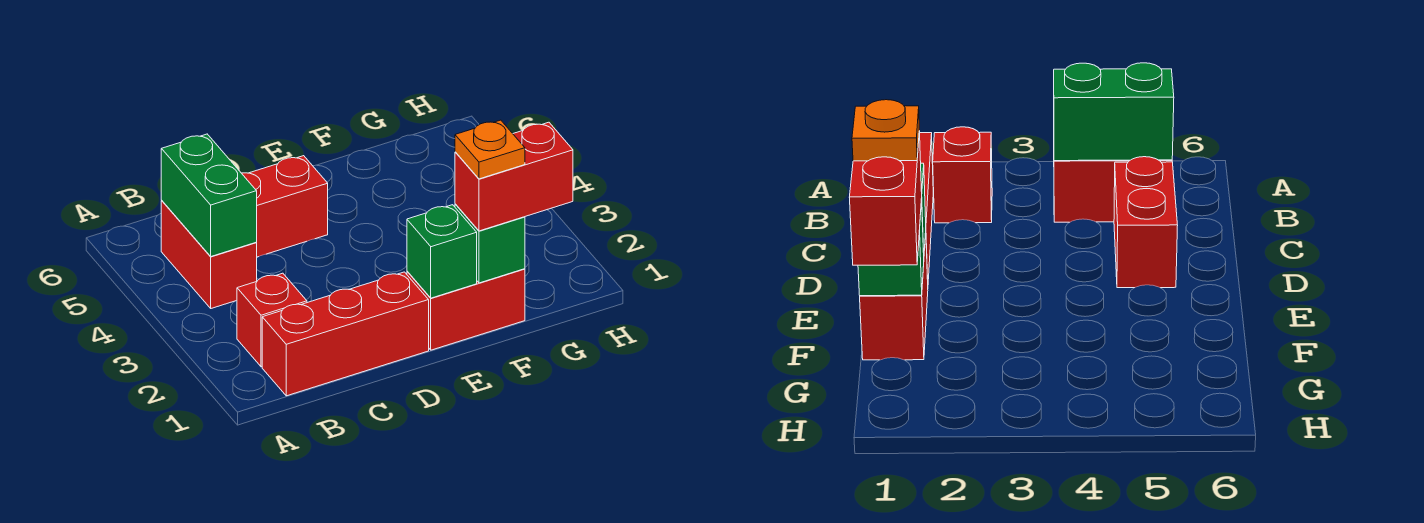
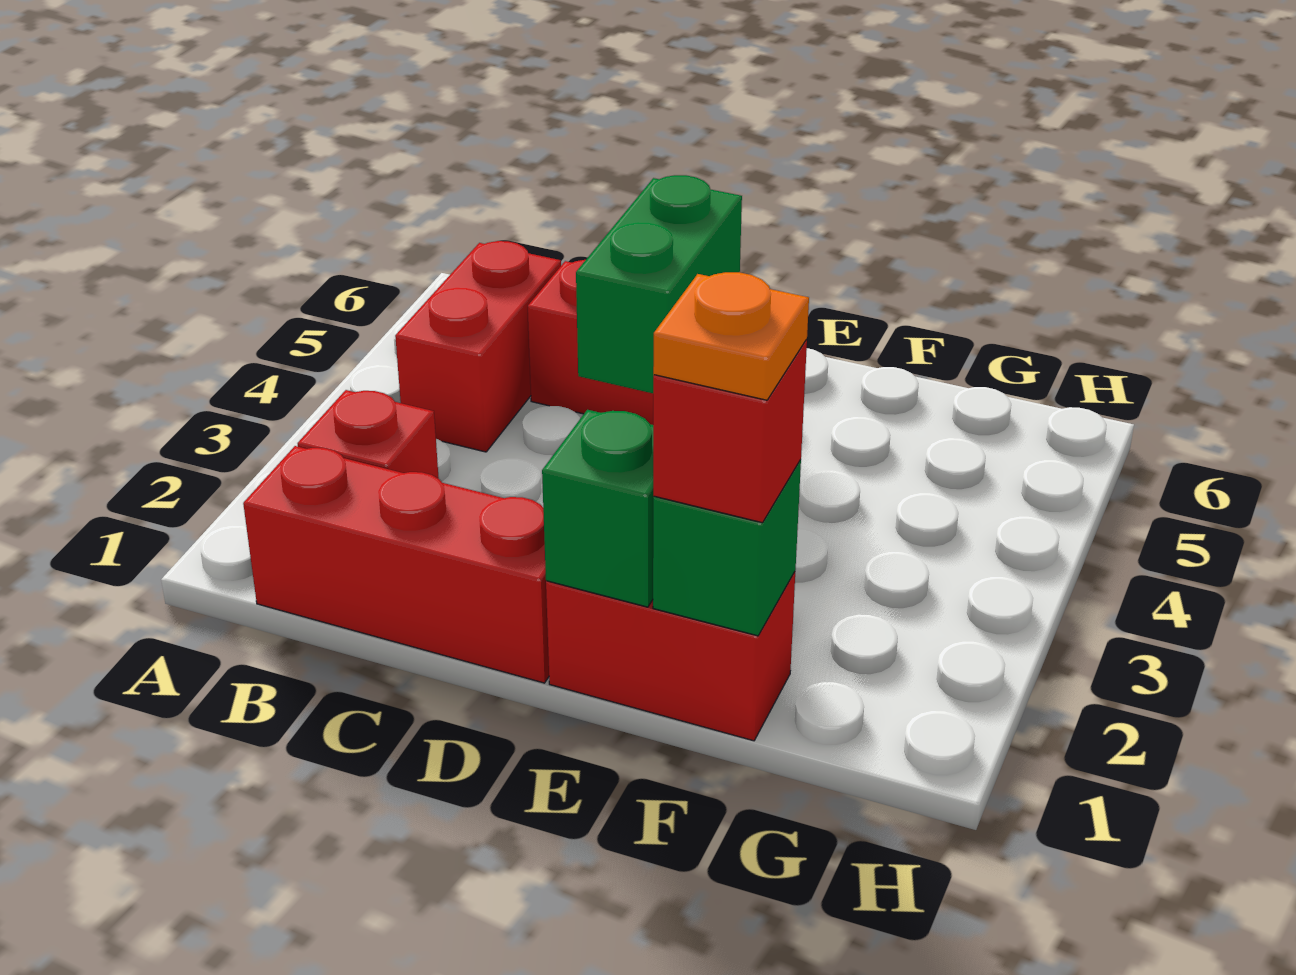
green brick B4:B5 level 2 -> green brick D4:D5 level 2
red brick F1:G1 level 3 -> red brick F1 level 3

